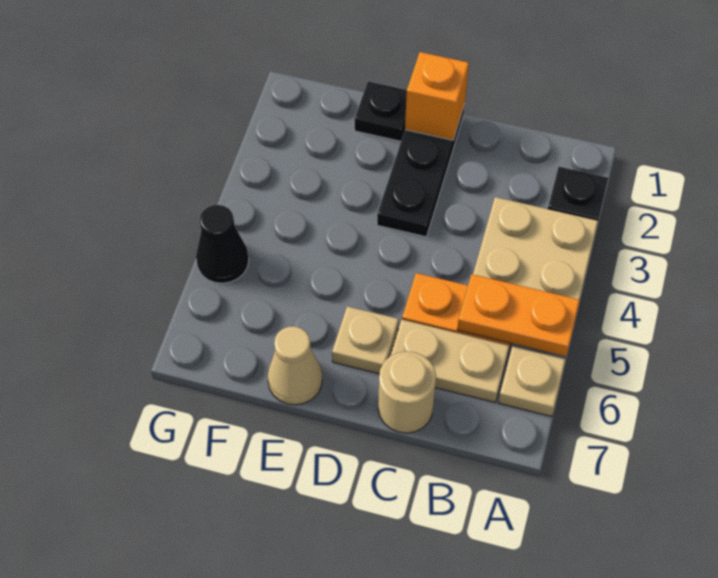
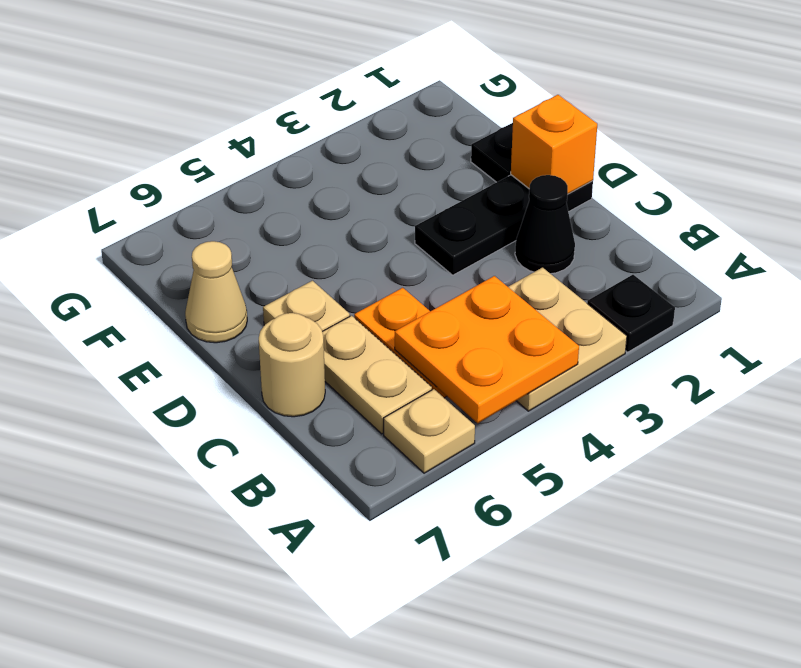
orange plate A5:B5 level 2 -> orange plate A4:B5 level 2
black cone G5 level 1 -> black cone C2 level 1

